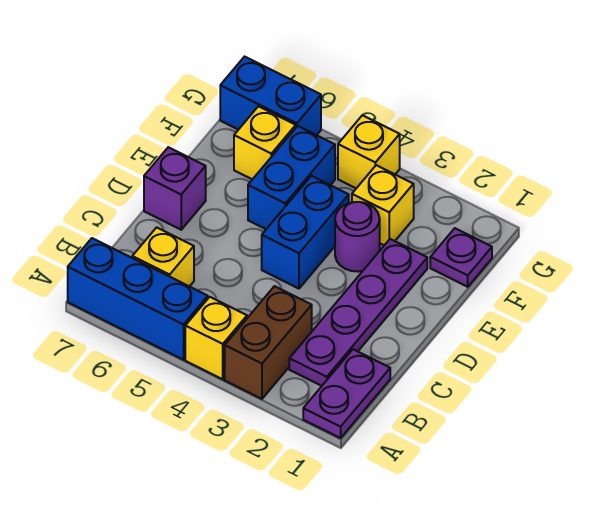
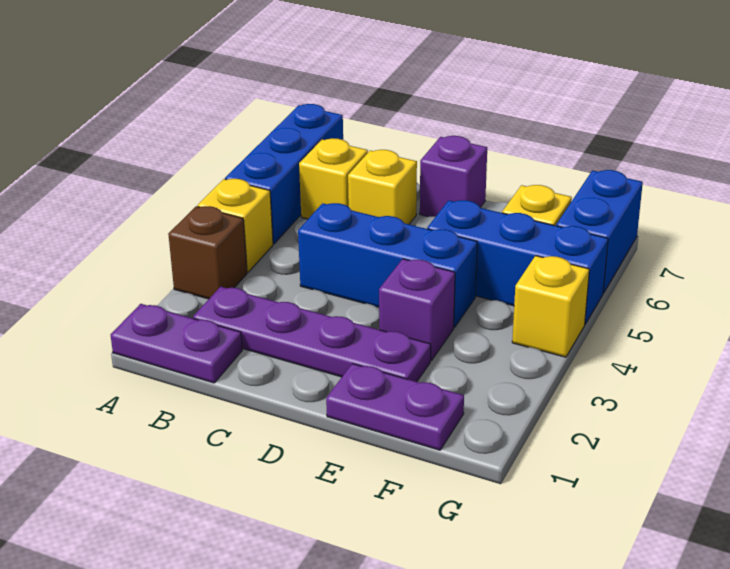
brown brick A3:B3 level 1 -> brown brick A3 level 1
blue brick D4:E4 level 1 -> blue brick C4:E4 level 1
purple round brick E3 level 1 -> purple brick E3 level 1
blue brick E5:F5 level 1 -> blue brick E5:G5 level 1
purple plate F1 level 1 -> purple plate E1:F1 level 1
yellow brick F3 level 1 -> yellow brick C6 level 1

